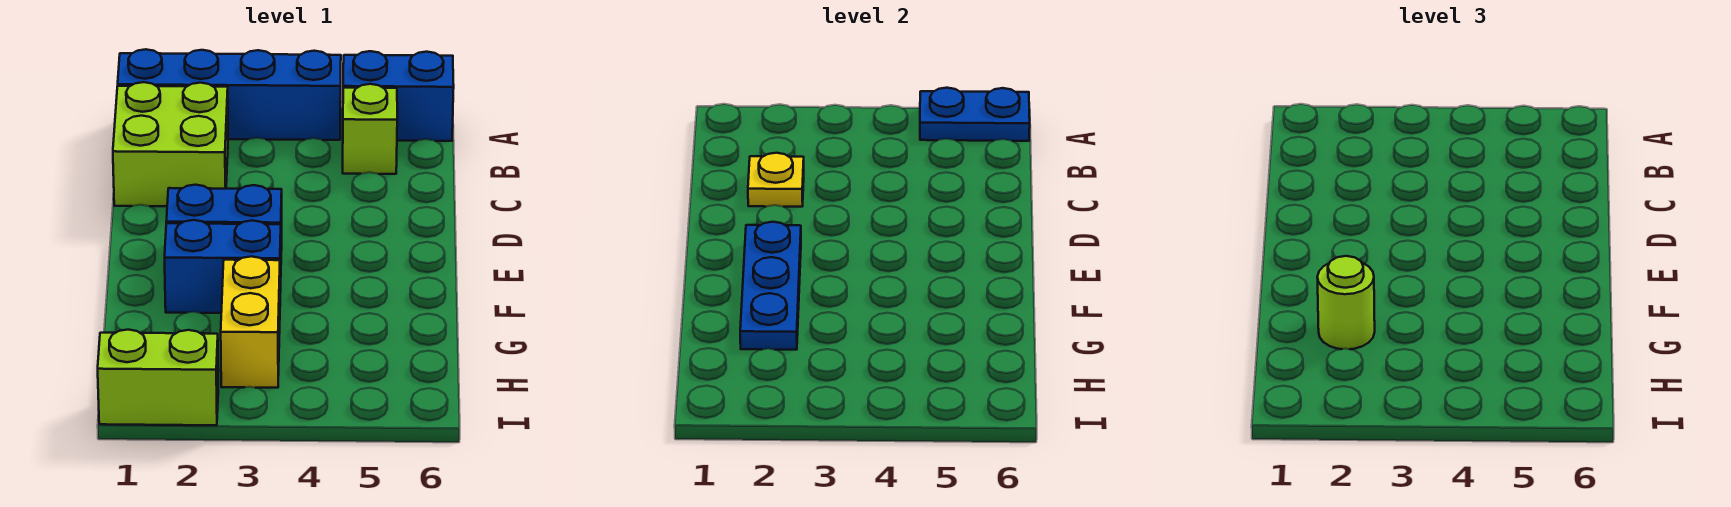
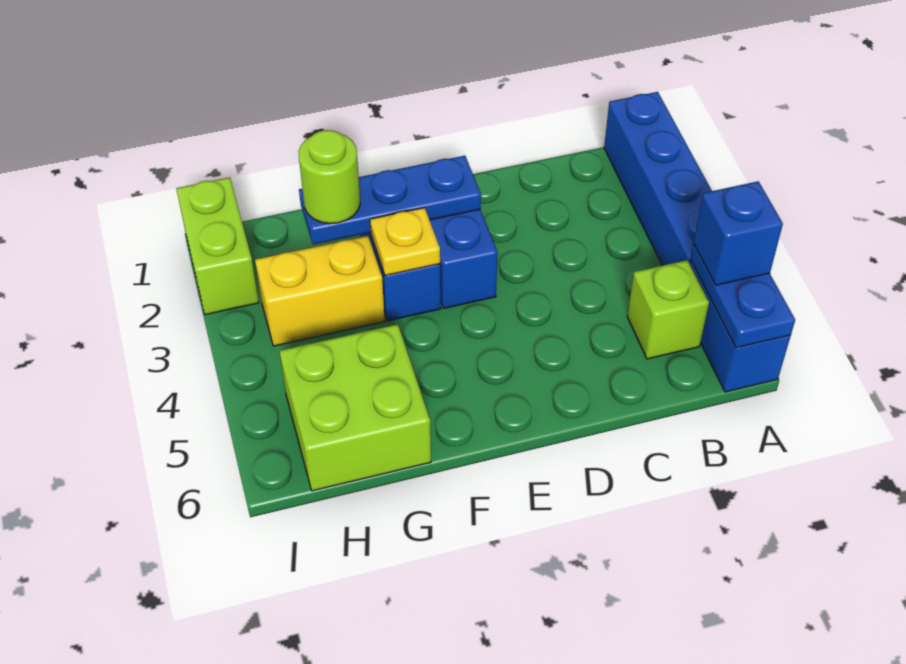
none -> blue brick A5 level 3
lime brick B1:C2 level 1 -> lime brick G5:H6 level 1
yellow plate C2 level 2 -> yellow plate F3 level 2

